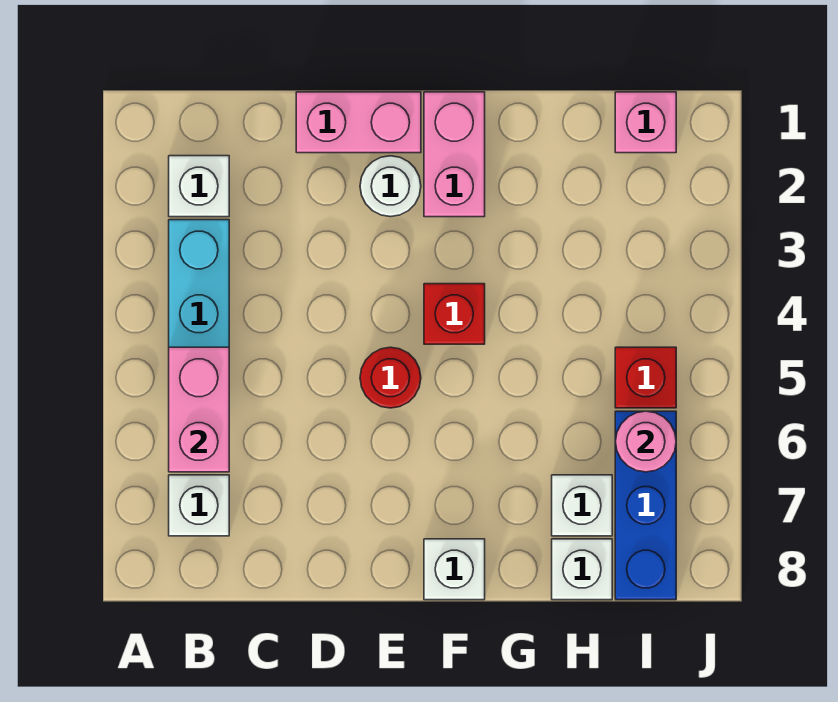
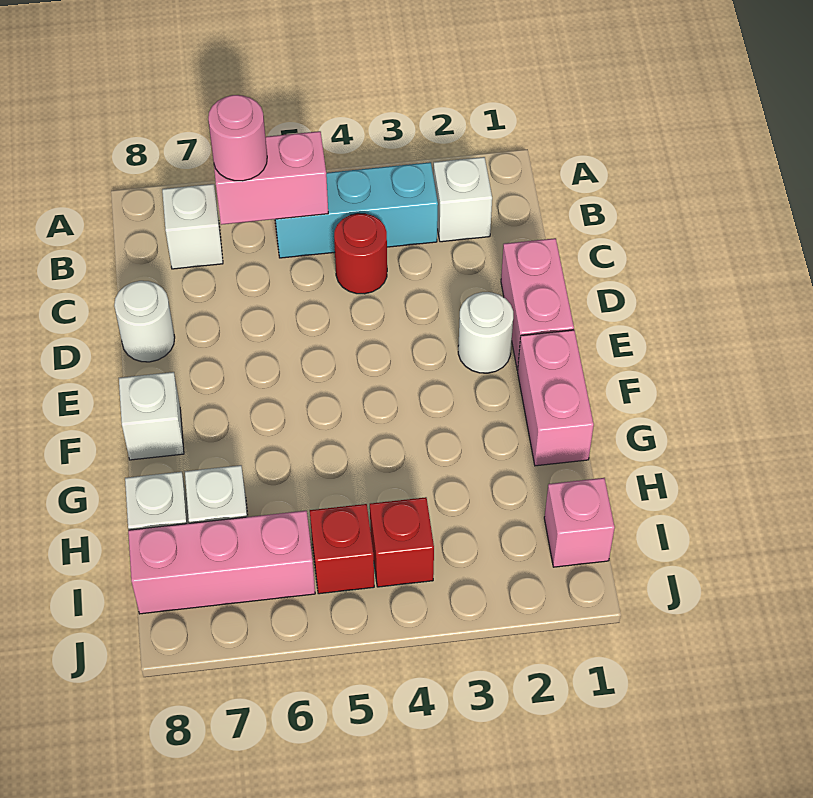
none -> white round brick D8 level 1
red round brick E5 level 1 -> red round brick C4 level 1
pink brick F1:F2 level 1 -> pink brick F1:G1 level 1
red brick F4 level 1 -> red brick I4 level 1
blue brick I6:I8 level 1 -> pink brick I6:I8 level 1
pink round brick I6 level 2 -> pink round brick B6 level 3

